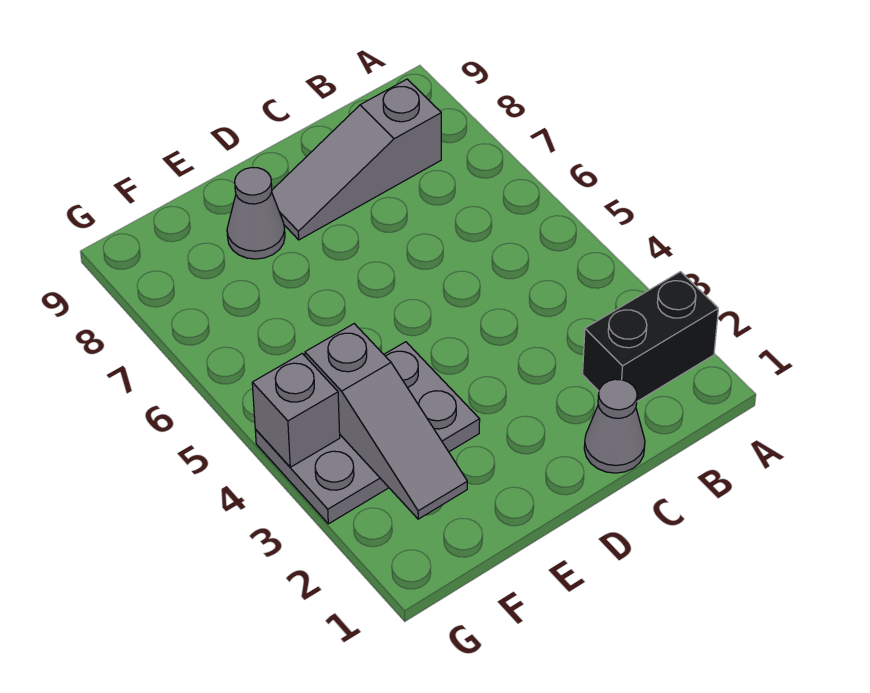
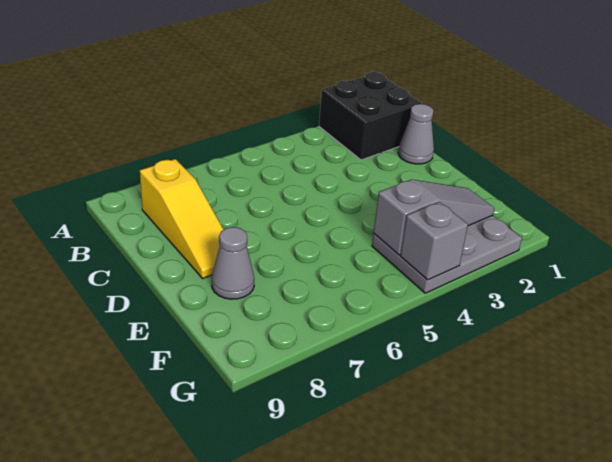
black brick A2:B2 level 1 -> black brick A1:B2 level 1
grey slope B8:D8 level 1 top B -> yellow slope B8:D8 level 1 top B
grey plate E3:G4 level 1 -> grey plate F2:G4 level 1

